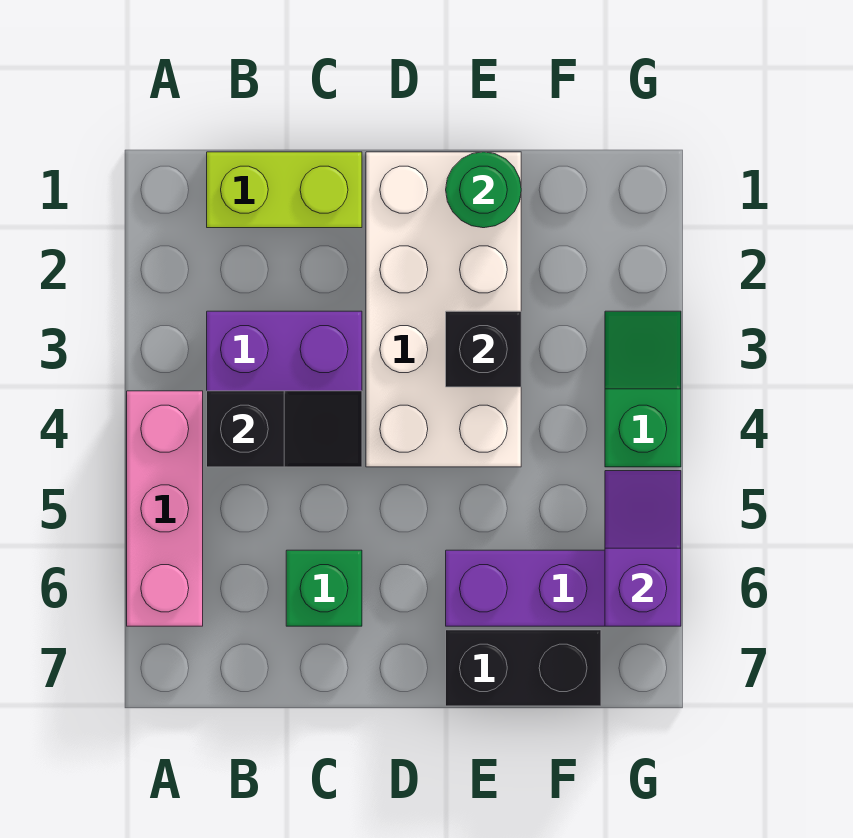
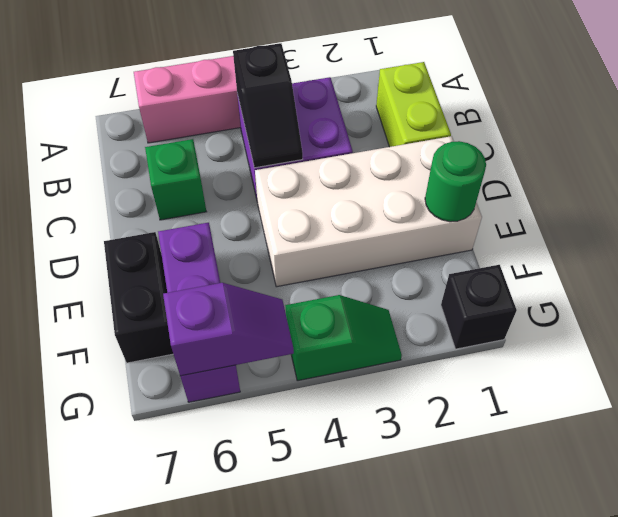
black brick E3 level 2 -> black brick G1 level 1

